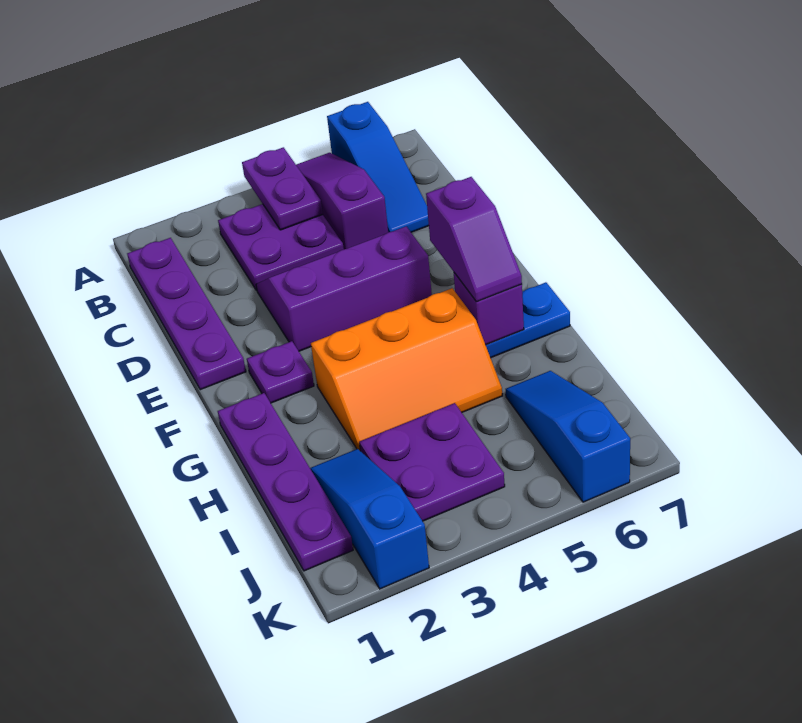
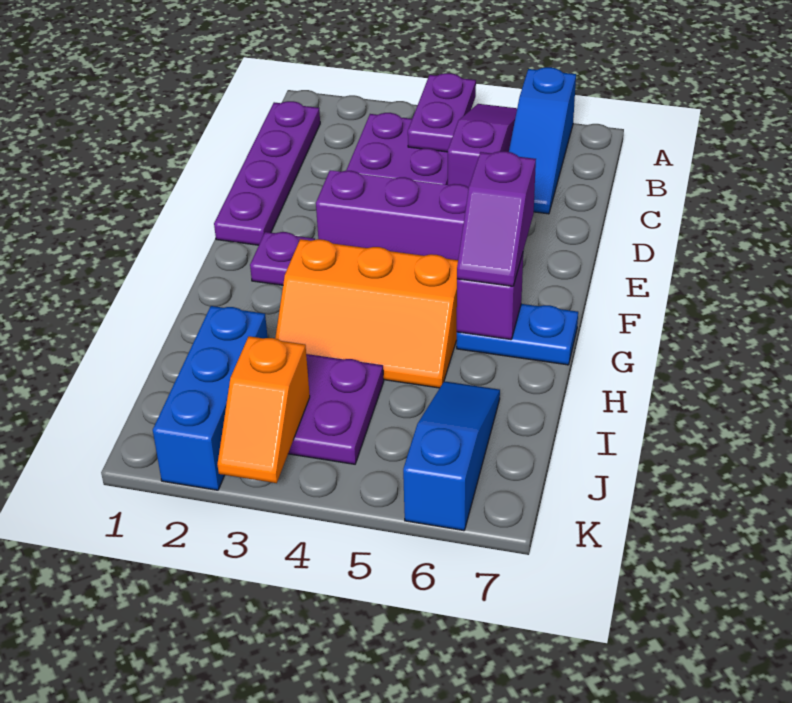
purple plate G1:J1 level 1 -> none
blue slope I2:K2 level 1 top K -> blue brick I2:K2 level 1
none -> orange slope J3:K3 level 2 top J

